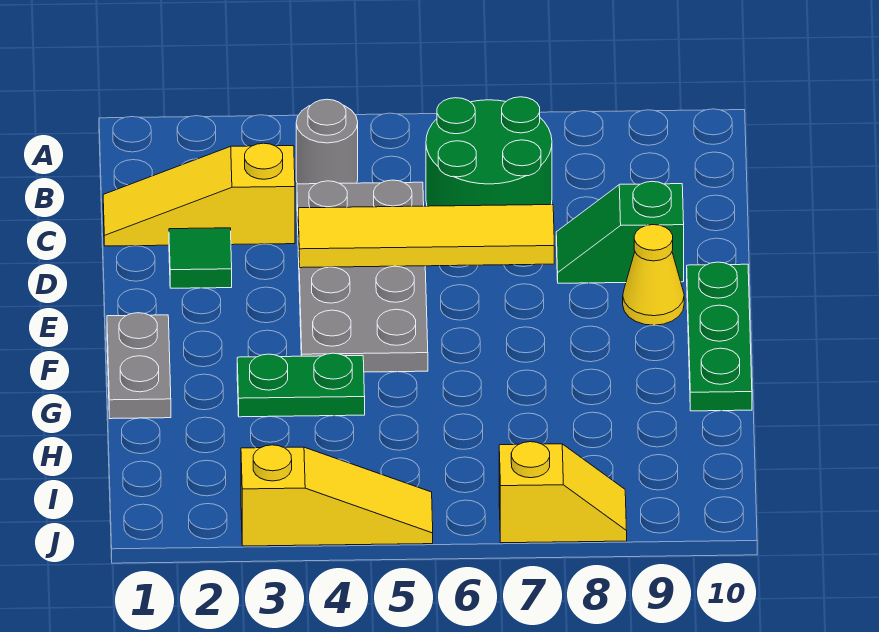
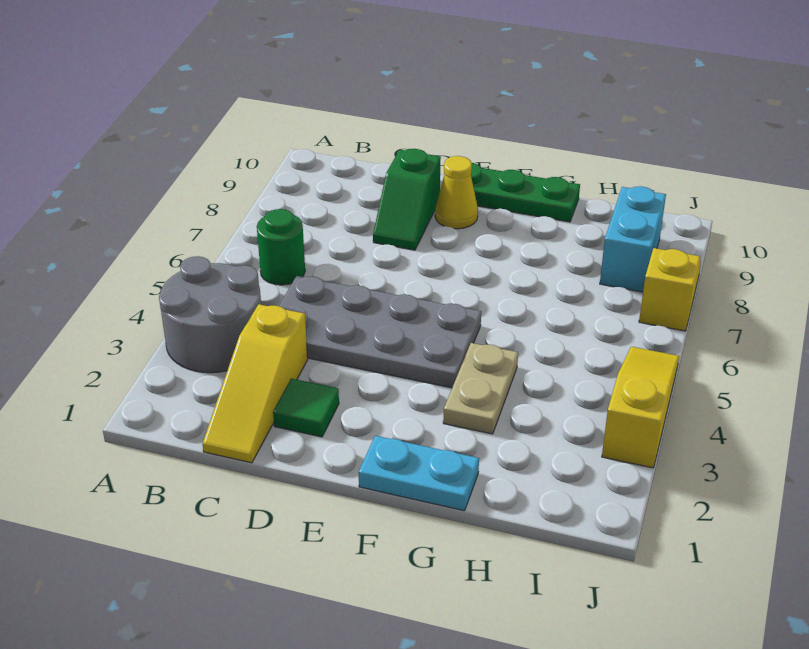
grey round brick B4 level 1 -> grey round brick A3:B4 level 1
green round brick B6:C7 level 1 -> green round brick B6 level 1
yellow tile D4:D7 level 2 -> none
grey plate F1:G1 level 1 -> cyan plate F1:G1 level 1
green plate G3:G4 level 1 -> tan plate G3:G4 level 1
none -> cyan brick I8:I9 level 1

